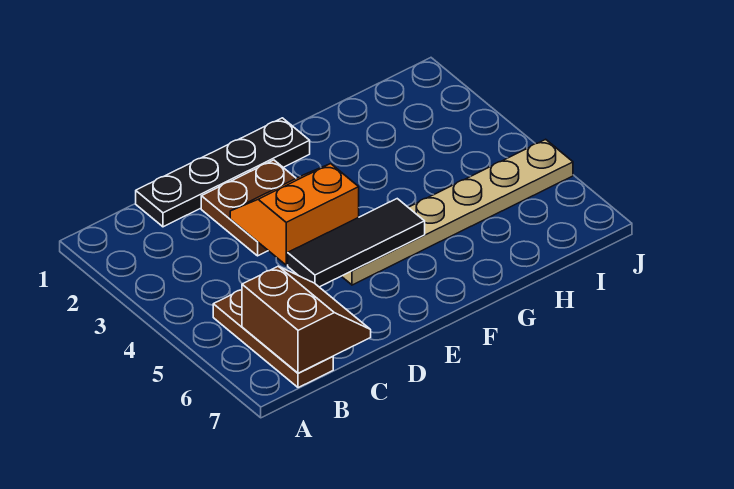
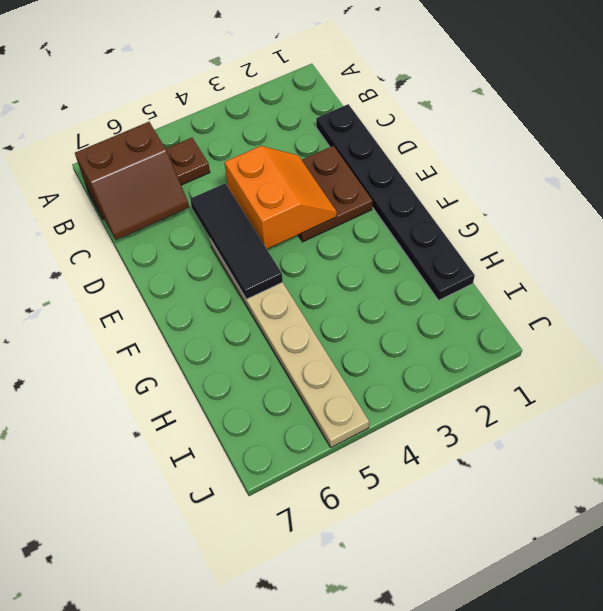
black plate C1:F1 level 1 -> black plate C1:H1 level 1

